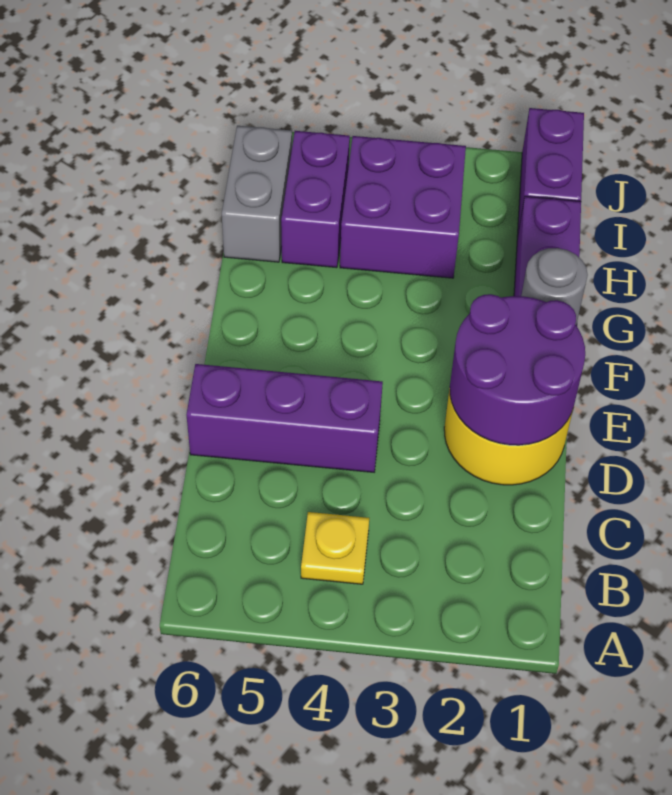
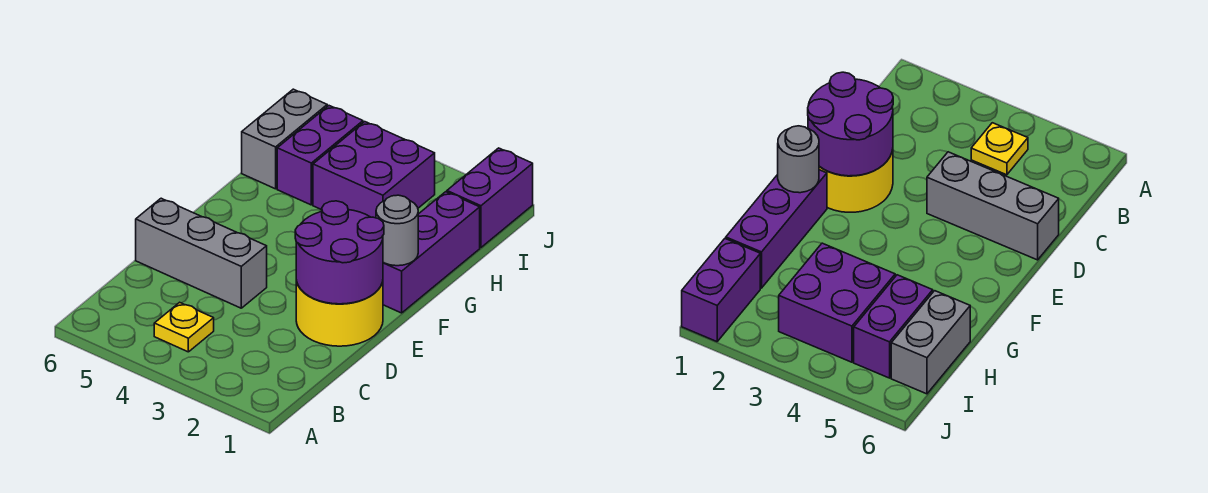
purple brick D4:D6 level 1 -> grey brick D4:D6 level 1

